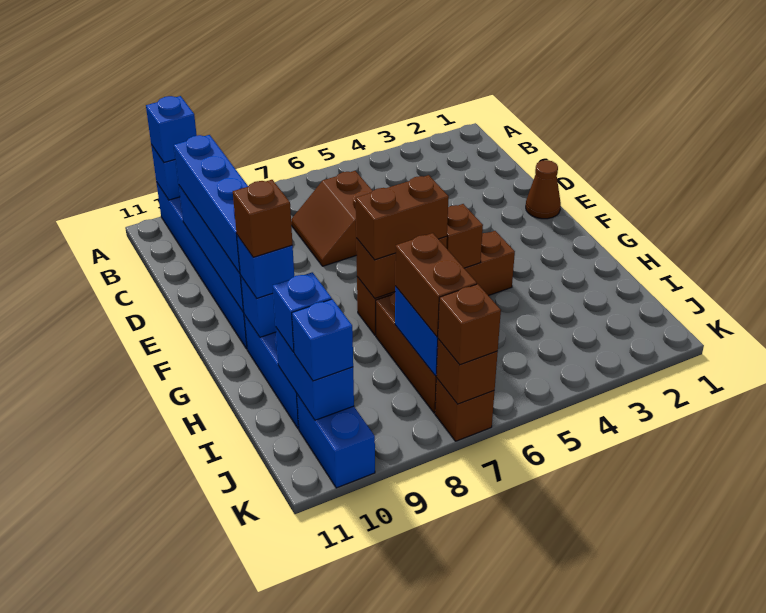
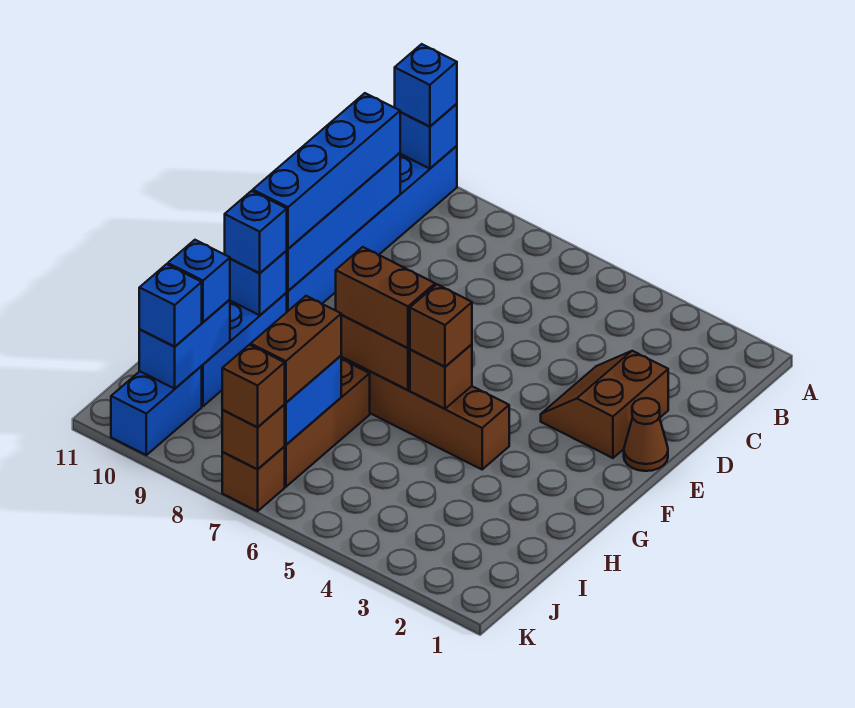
brown slope C6:D7 level 1 top 6 -> brown slope D2:E3 level 1 top 2
brown brick G10 level 4 -> brown brick G5 level 3

